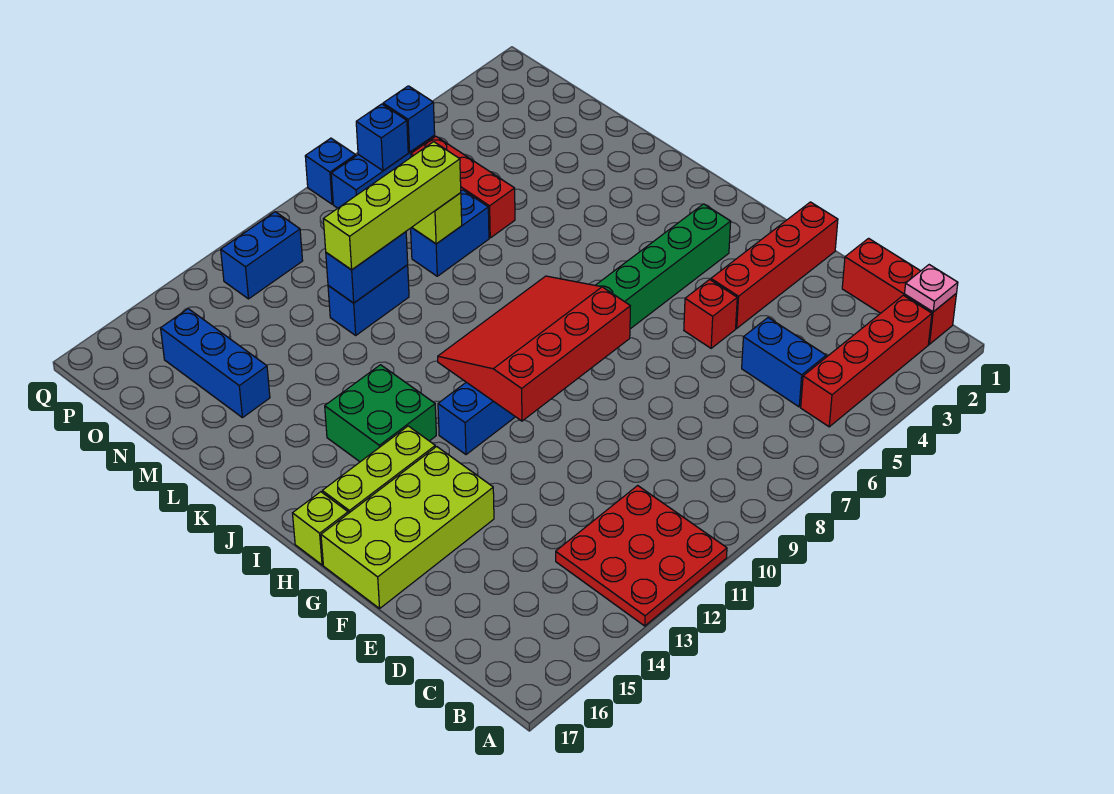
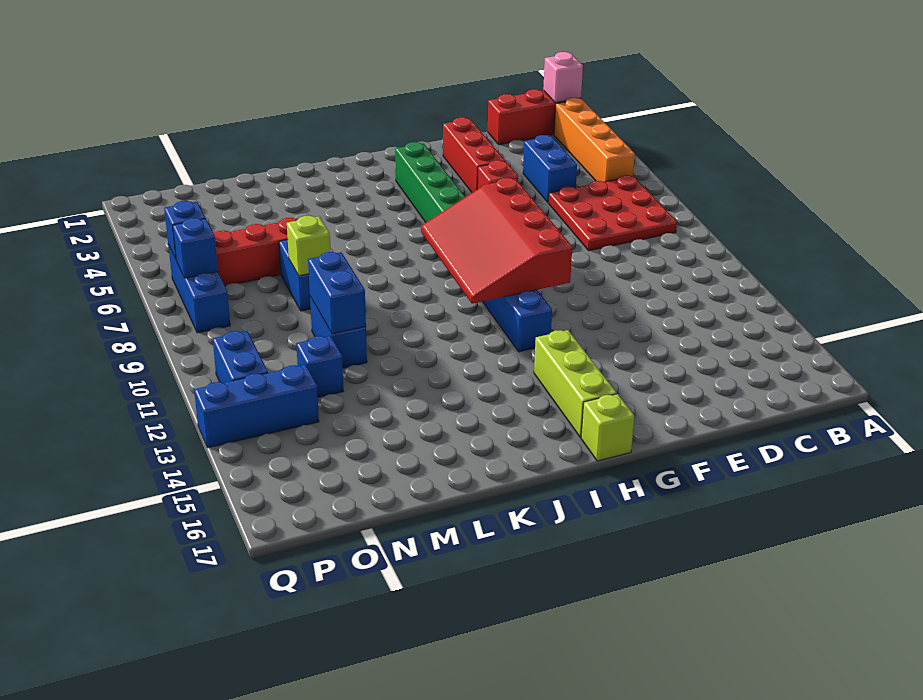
red plate A11:C13 level 1 -> red plate B6:D8 level 1
pink plate B1 level 2 -> pink brick B1 level 2
red brick B2:B5 level 1 -> orange brick B2:B5 level 1
blue brick C5:D5 level 1 -> blue brick D4:D5 level 1
red brick F1:F4 level 1 -> red brick F2:F4 level 1
lime brick F14:G17 level 1 -> none
green brick I13:J14 level 1 -> none
lime brick M8:M11 level 3 -> none
blue brick M15:O15 level 1 -> blue brick O13:Q13 level 1
blue brick Q8 level 1 -> blue brick N12 level 1

